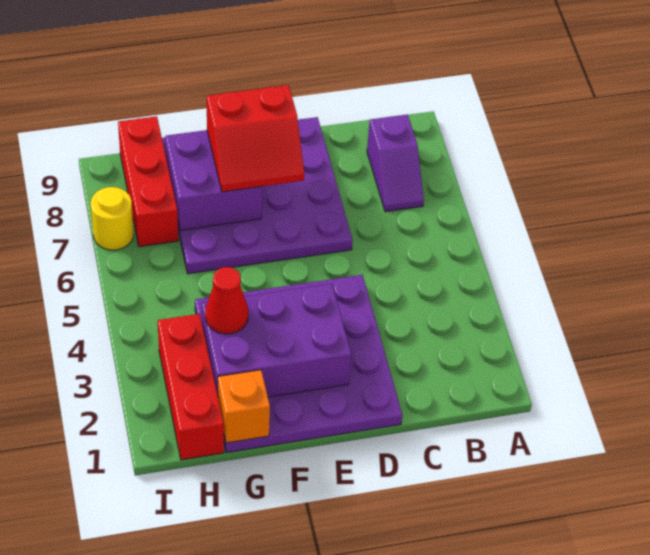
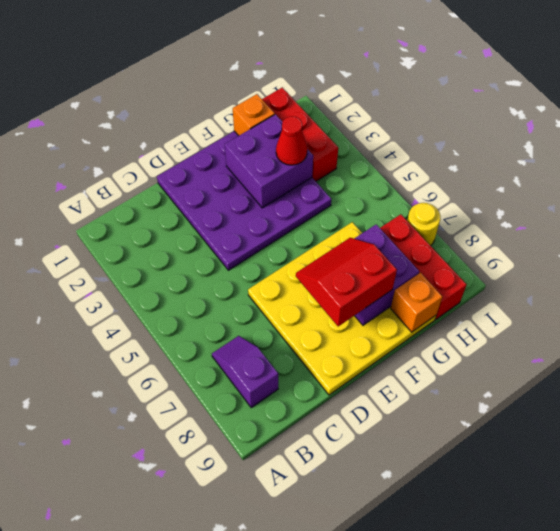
purple plate D6:G9 level 1 -> yellow plate D6:G9 level 1
purple brick E2:G3 level 2 -> purple brick F2:G3 level 2
none -> orange brick G9 level 2

